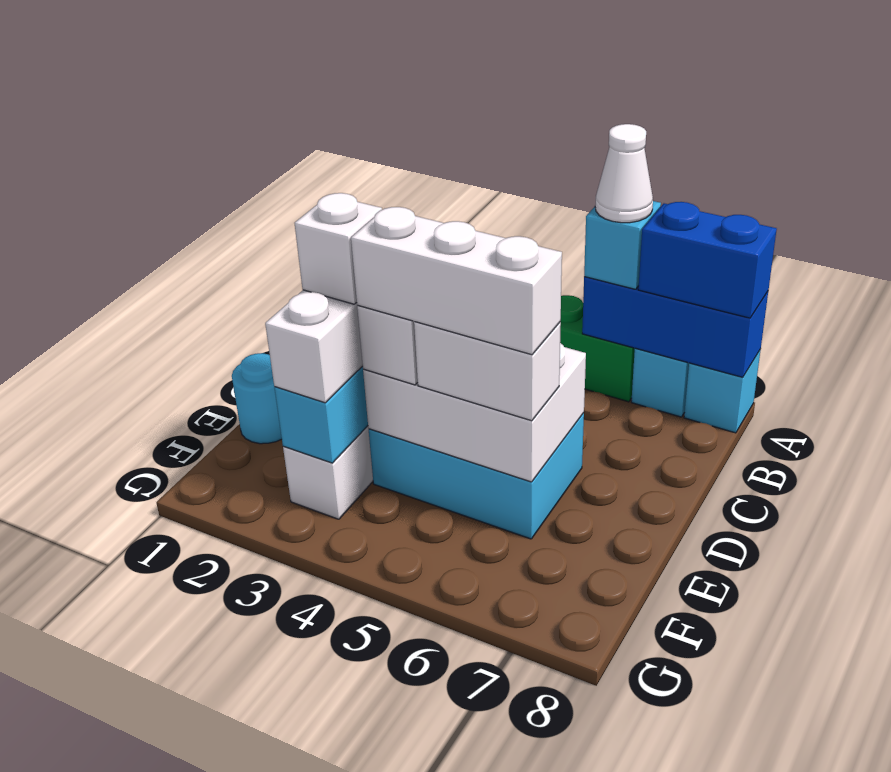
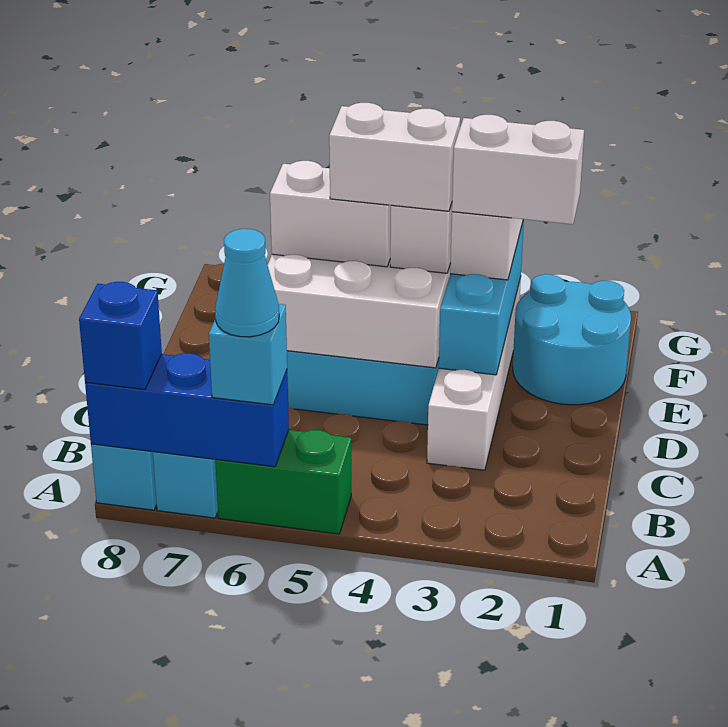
white cone A6 level 4 -> cyan cone A6 level 4
blue brick A7:A8 level 3 -> blue brick A8 level 3
cyan round brick E1 level 1 -> cyan round brick E1:F2 level 1
white brick E3 level 4 -> white brick E2:E3 level 4
white brick E4:E6 level 4 -> white brick E4:E5 level 4

